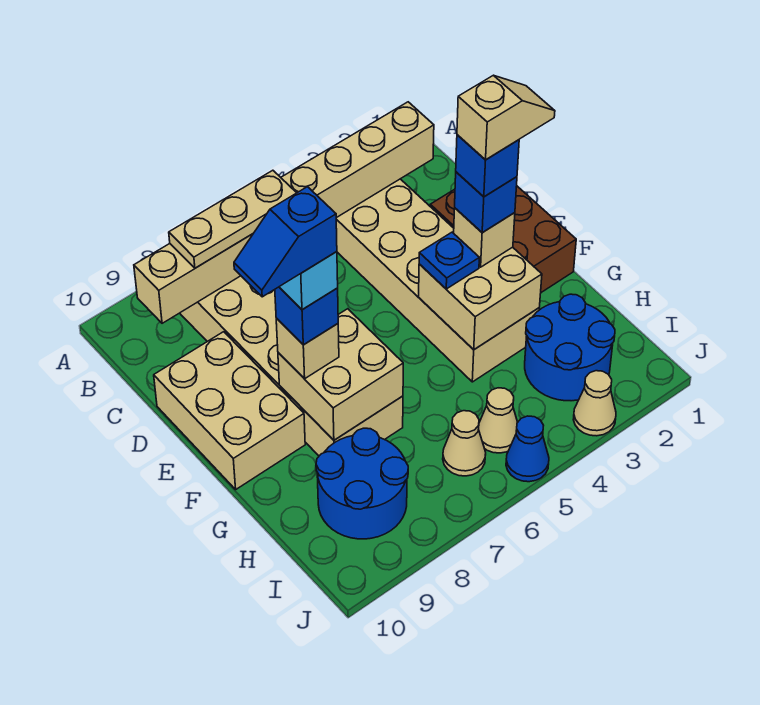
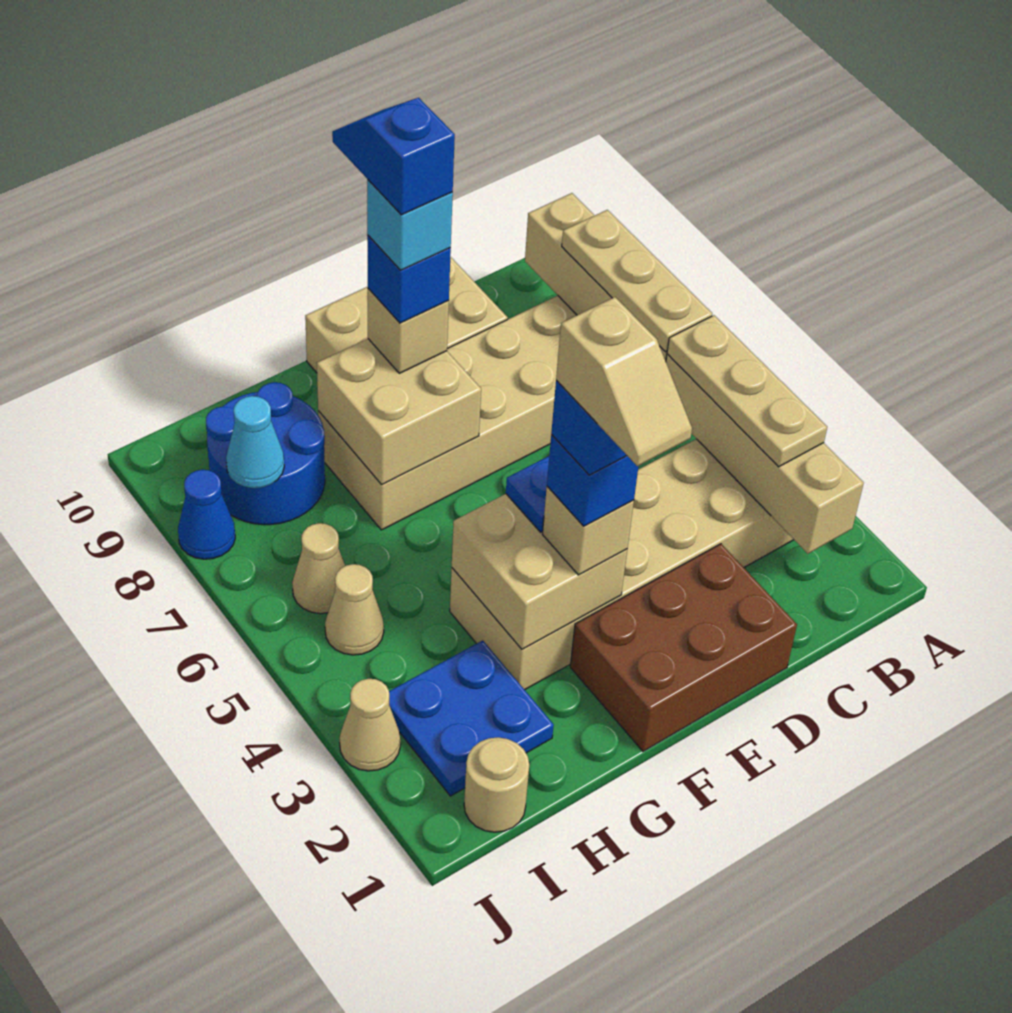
none -> tan plate B3:B5 level 3
blue round brick H2:I3 level 1 -> blue plate H2:I3 level 1
none -> tan round brick I1 level 1
none -> cyan cone I8 level 2
blue cone J5 level 1 -> blue cone J8 level 1

